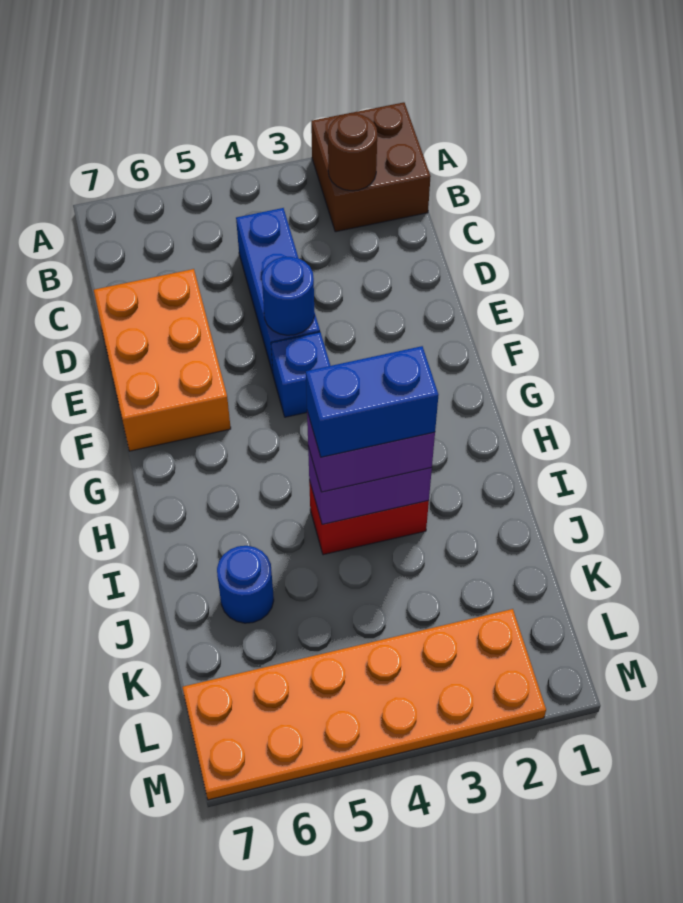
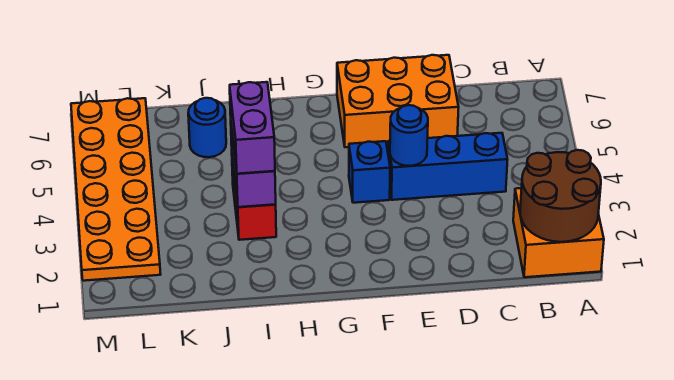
brown brick A1:B2 level 1 -> orange brick A1:B2 level 1
brown round brick B2 level 2 -> brown round brick A1:B2 level 2
blue brick I3:I4 level 4 -> none

